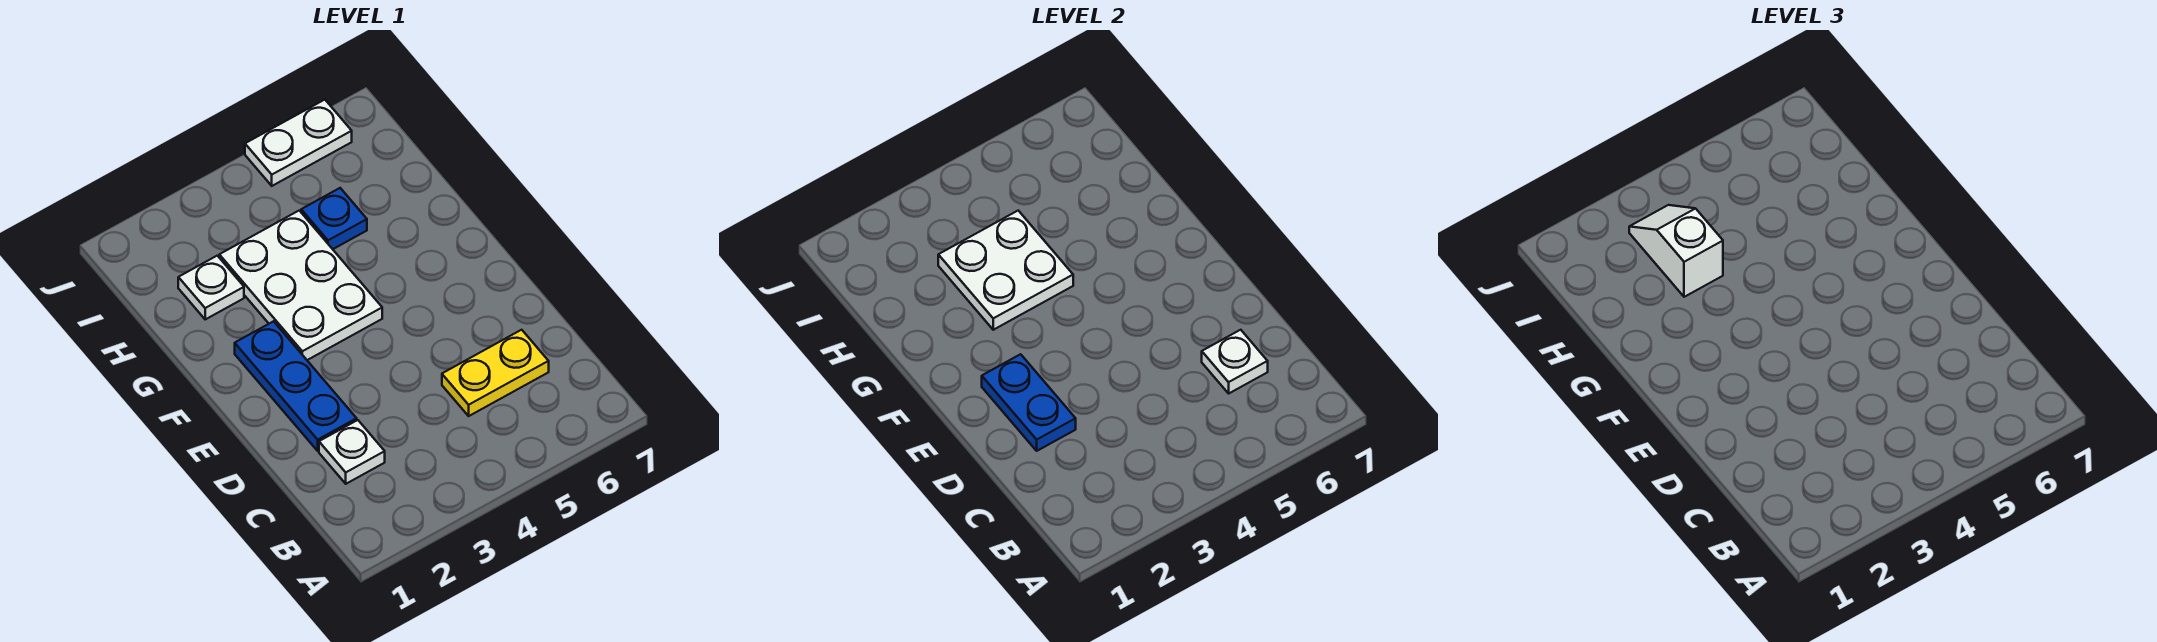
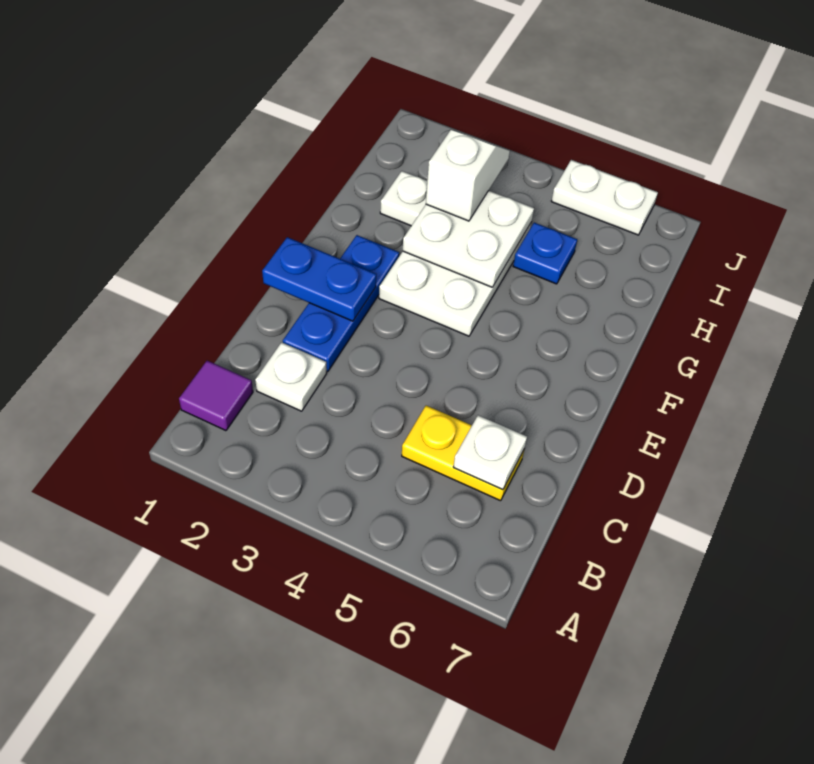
none -> purple tile B1 level 1
blue plate D2:E2 level 2 -> blue plate E1:E2 level 2

